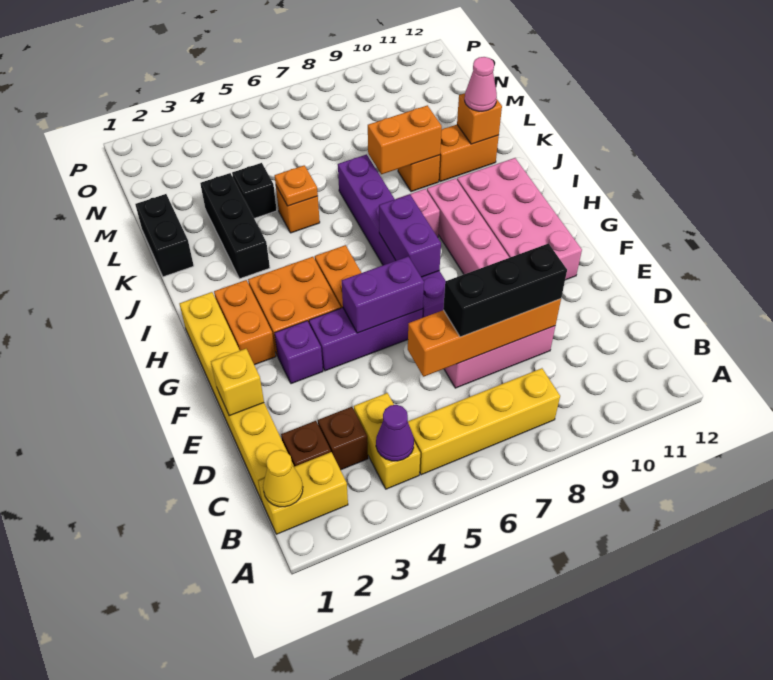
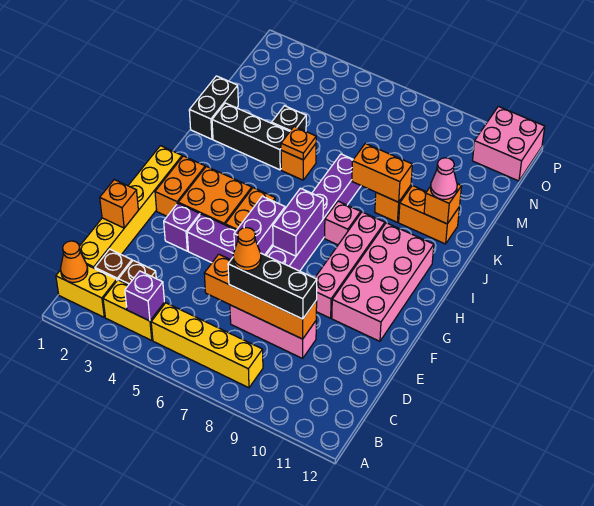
yellow cone B1 level 2 -> orange cone B1 level 2
yellow brick B4:C4 level 1 -> yellow brick B3:B4 level 1
purple cone B4 level 2 -> purple brick B4 level 2
none -> orange cone D7 level 4
yellow brick E1 level 2 -> orange brick E1 level 2
purple brick F5:F6 level 2 -> purple brick F6:G6 level 2
black brick J3:L3 level 1 -> black brick K2:K4 level 1
none -> pink brick O11:P12 level 1

